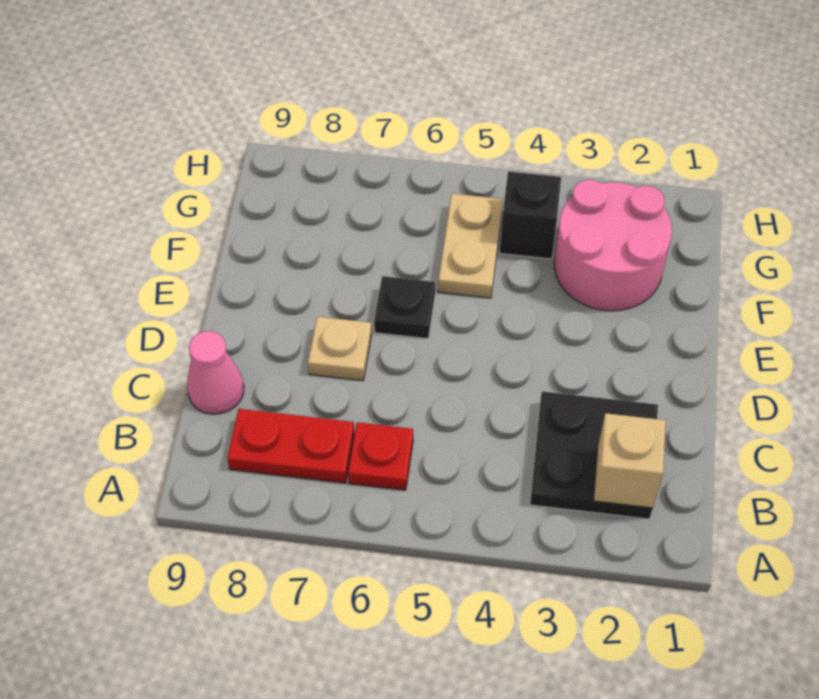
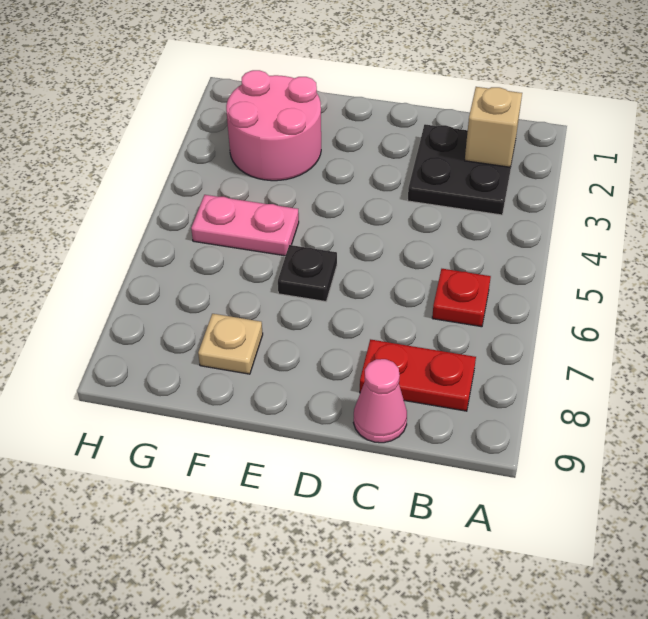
red plate B7:B8 level 1 -> red plate B8:C8 level 1
tan plate D7 level 1 -> tan plate F8 level 1
tan plate F5:G5 level 1 -> pink plate F5:G5 level 1
black brick G4 level 1 -> none

